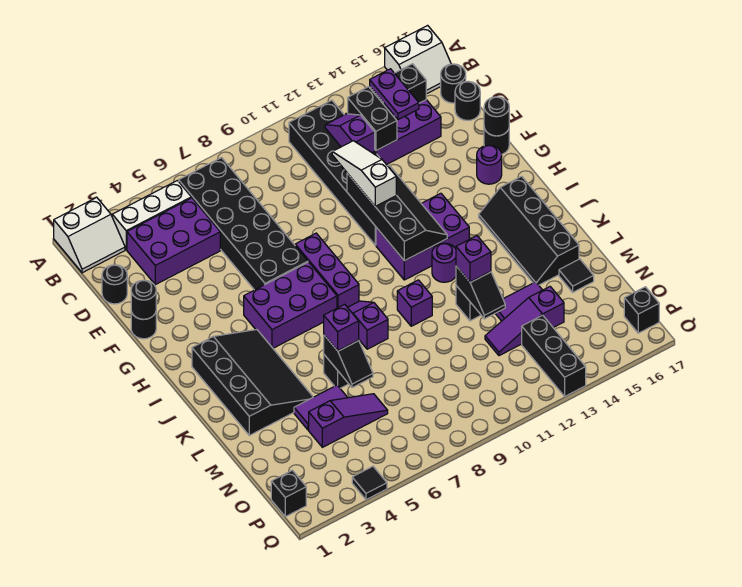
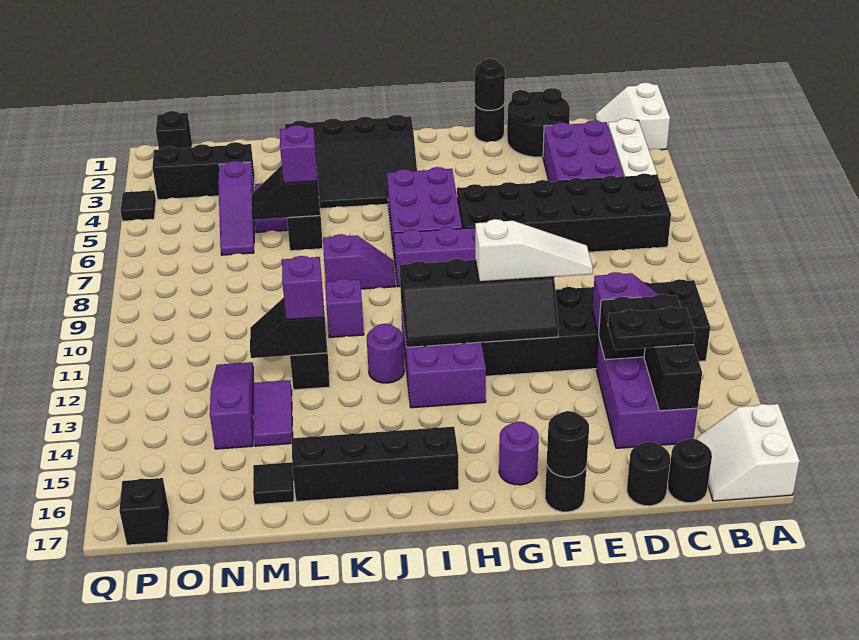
purple plate C14:D14 level 3 -> black plate C14:D14 level 3
black round brick D1 level 1 -> black round brick D1:E2 level 1
black brick O13:Q13 level 1 -> black brick N3:P3 level 1

